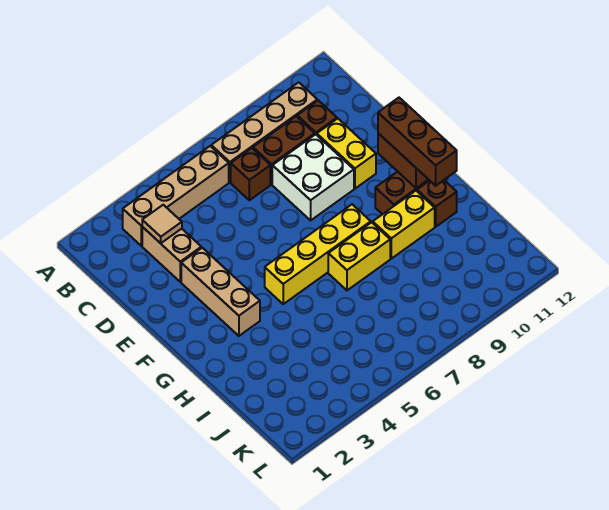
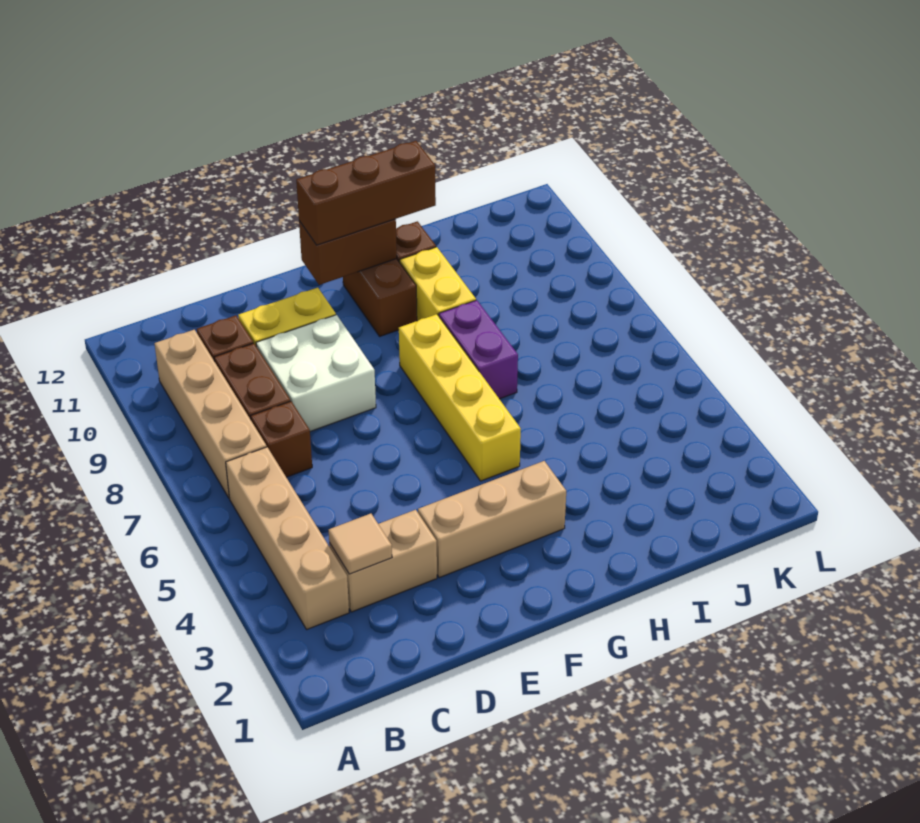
yellow brick H7:H8 level 1 -> purple brick H7:H8 level 1

